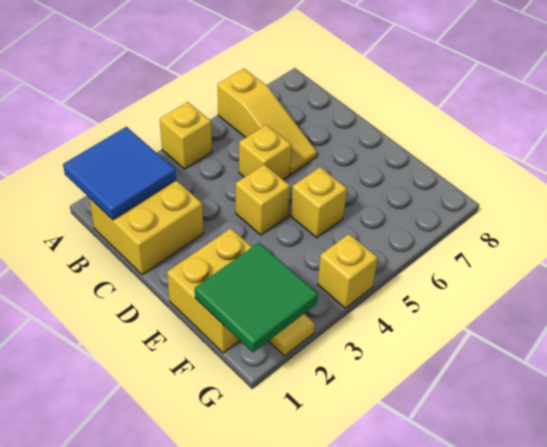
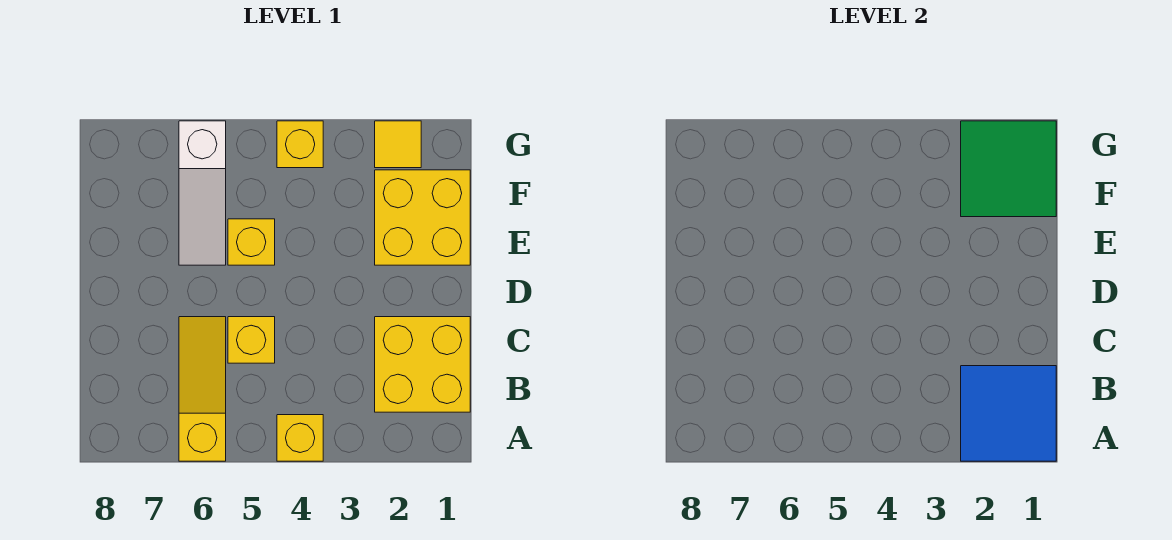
yellow brick D4 level 1 -> none
none -> white slope E6:G6 level 1 top G

